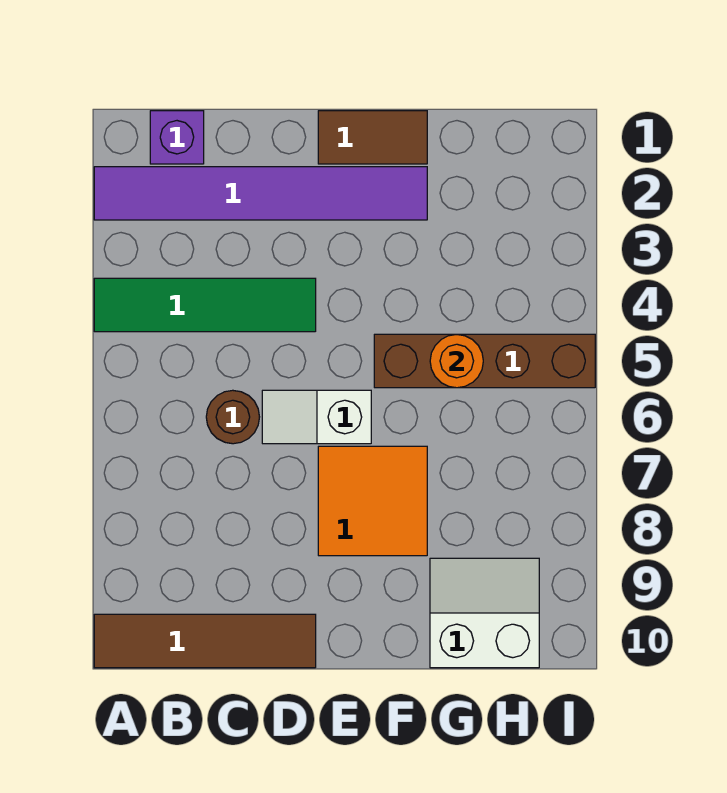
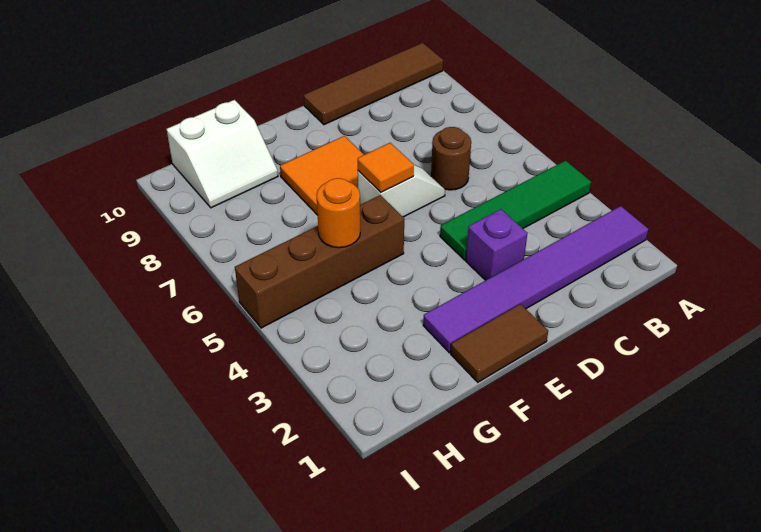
purple brick B1 level 1 -> purple brick D3 level 1
none -> orange tile E6 level 2

